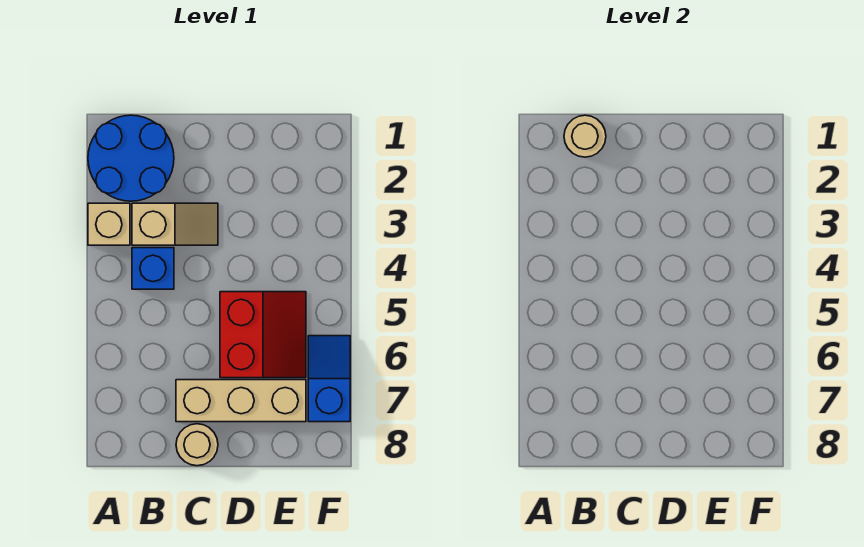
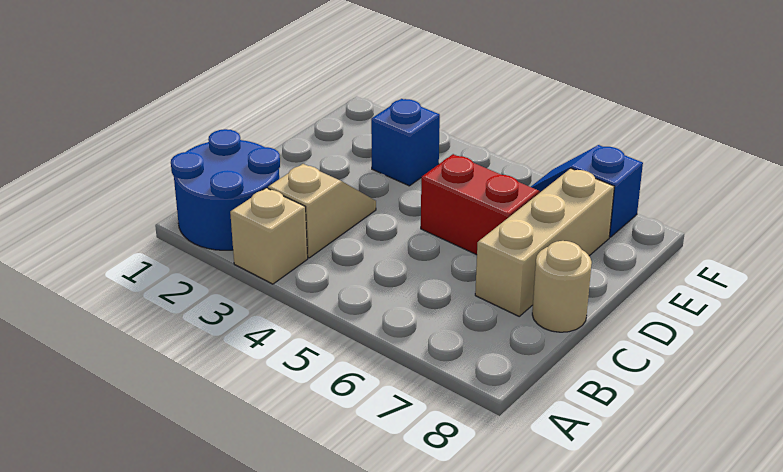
tan round brick B1 level 2 -> none
blue brick B4 level 1 -> blue brick E3 level 1

